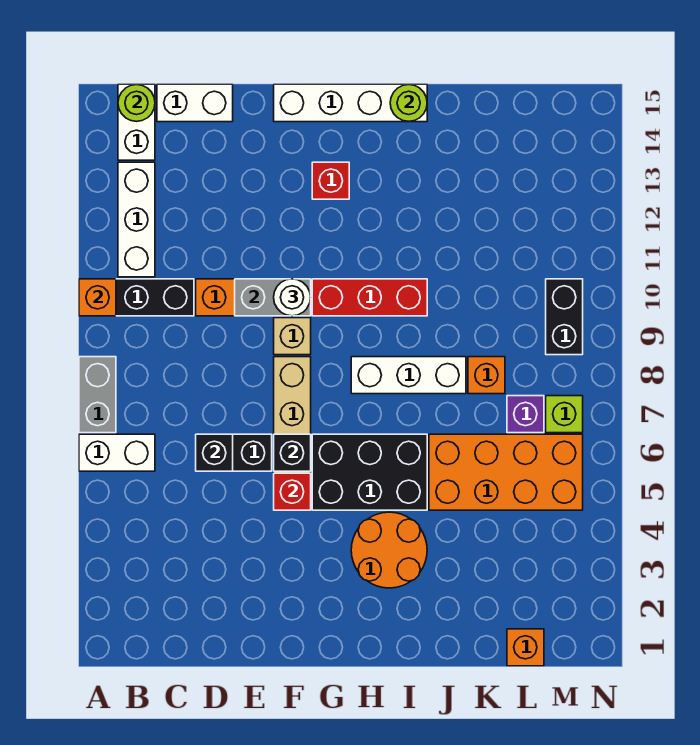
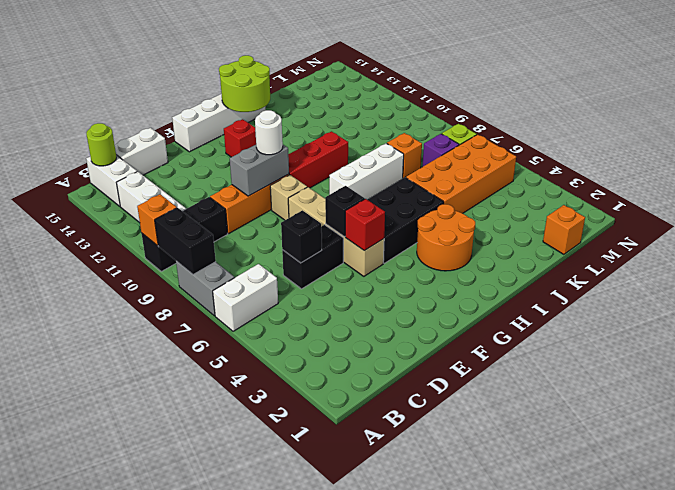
lime round brick I15 level 2 -> lime round brick H14:I15 level 2
black brick M9:M10 level 1 -> black brick A8:A9 level 2

